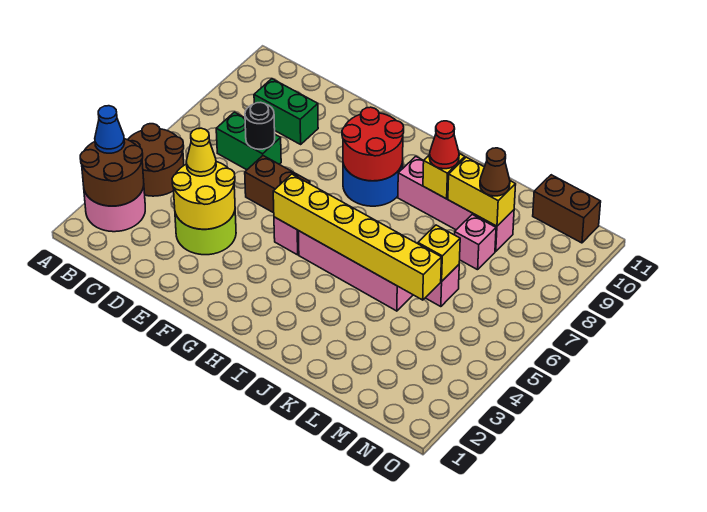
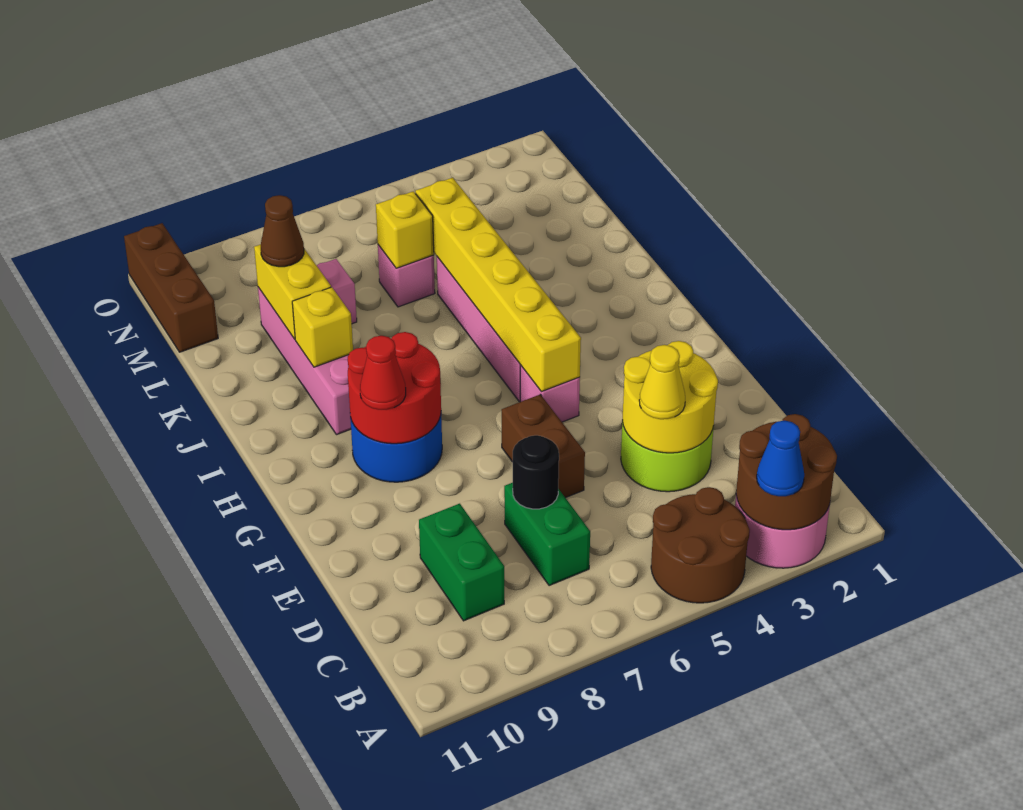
red cone J9 level 3 -> red cone G9 level 3
brown brick M11:N11 level 1 -> brown brick M11:O11 level 1

